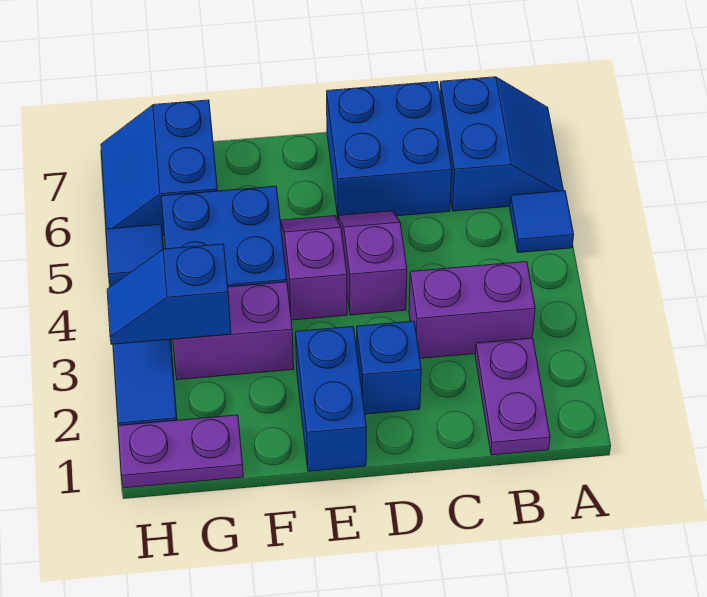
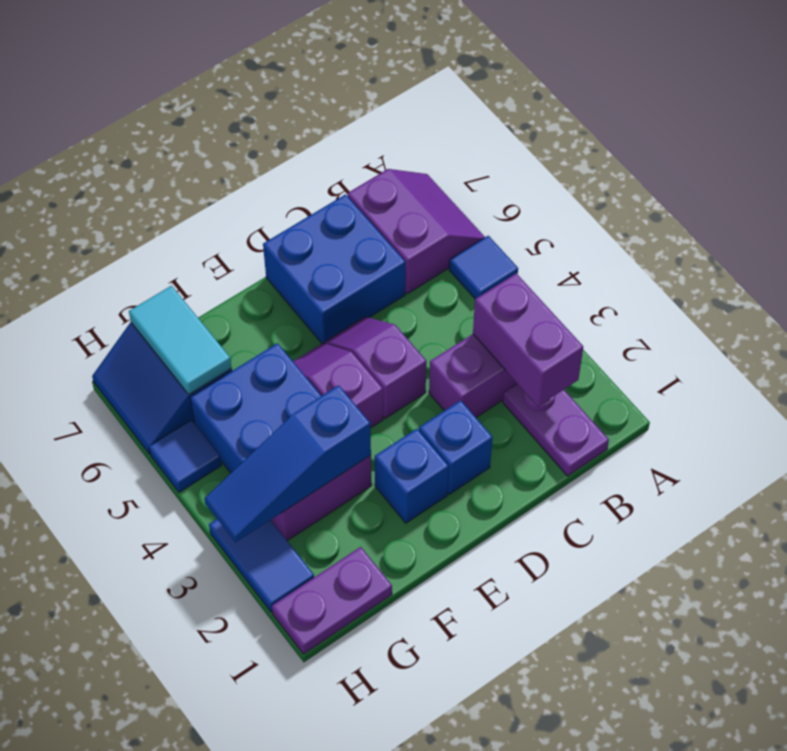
blue slope A6:B7 level 1 top B -> purple slope A6:B7 level 1 top B
none -> purple brick B2:B3 level 2
blue brick E1:E2 level 1 -> blue brick E2 level 1
blue slope G3:H3 level 2 top G -> blue slope F3:H3 level 2 top F
none -> cyan tile G6:G7 level 2

